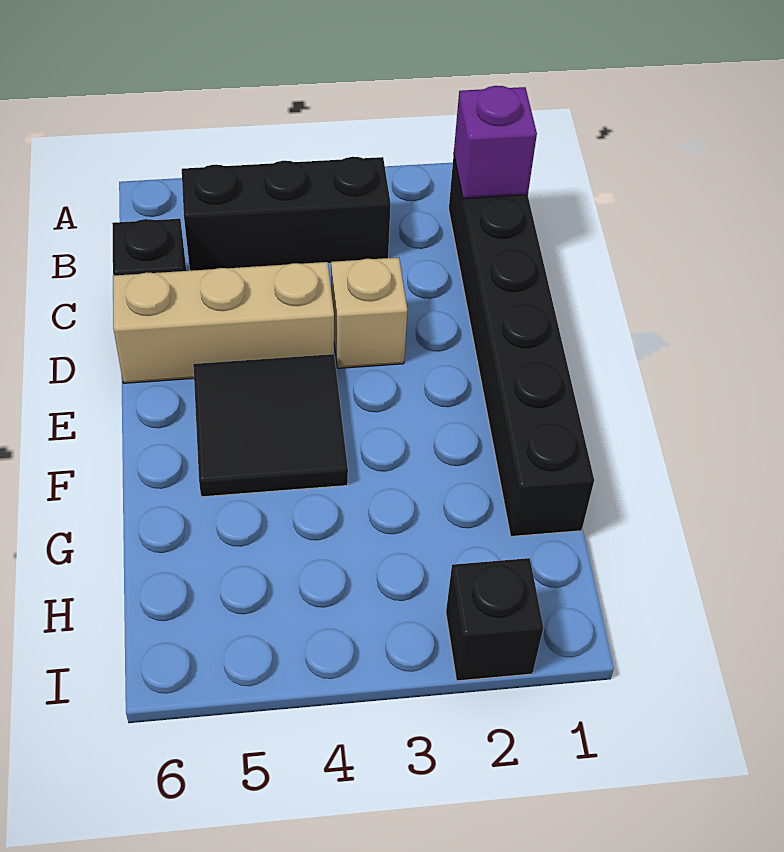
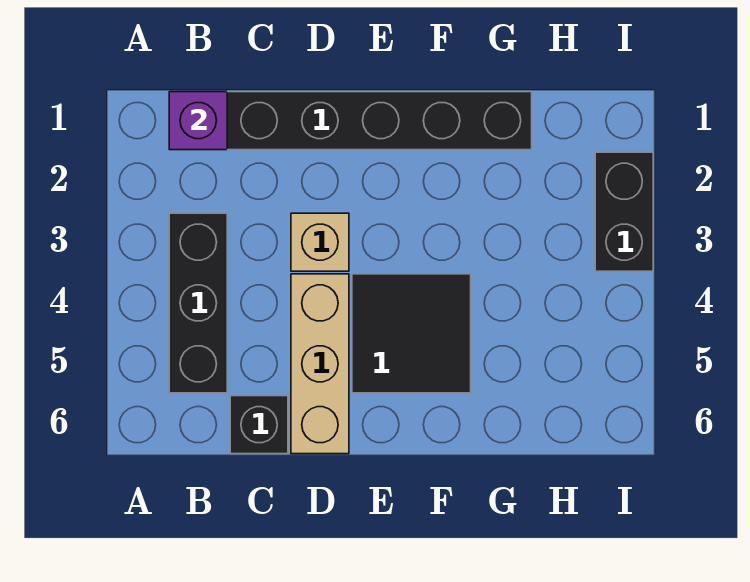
black brick I2 level 1 -> black brick I2:I3 level 1

